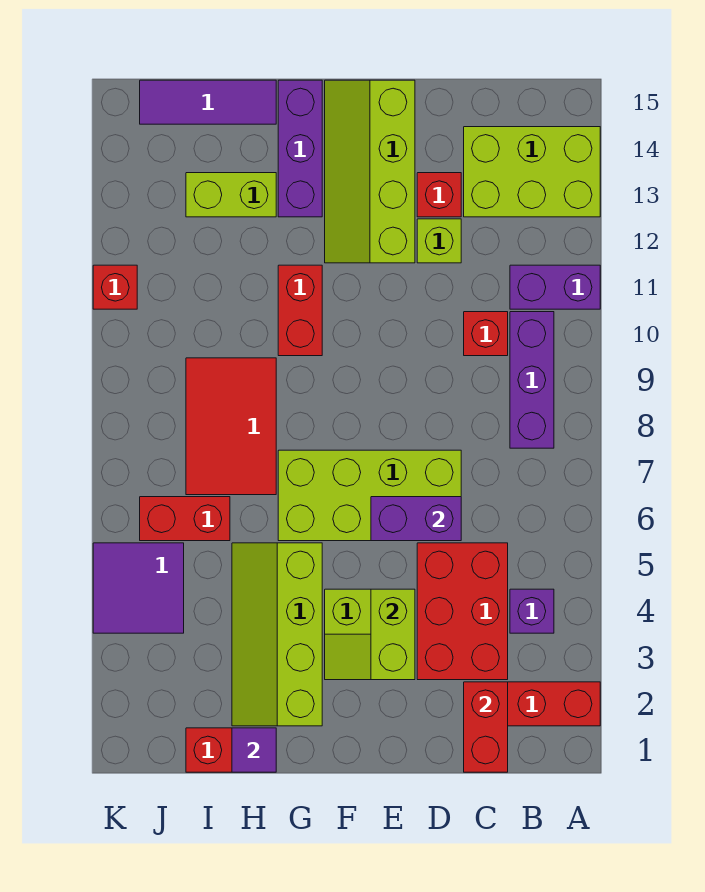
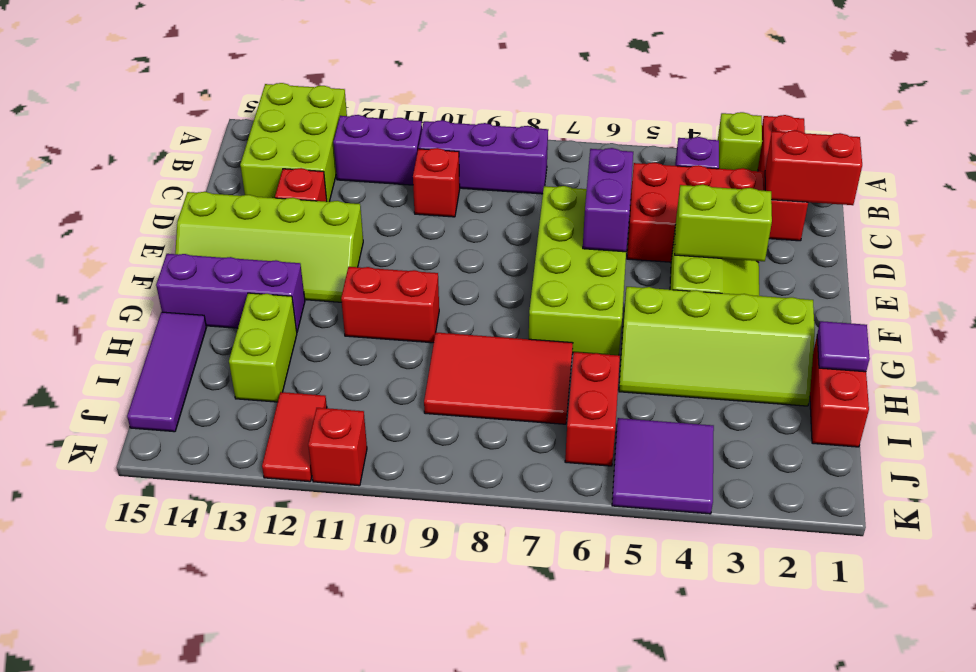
purple brick A11:B11 level 1 -> purple brick B11:B12 level 1
lime brick D12 level 1 -> lime brick A3 level 1
none -> red tile J12:K12 level 1

